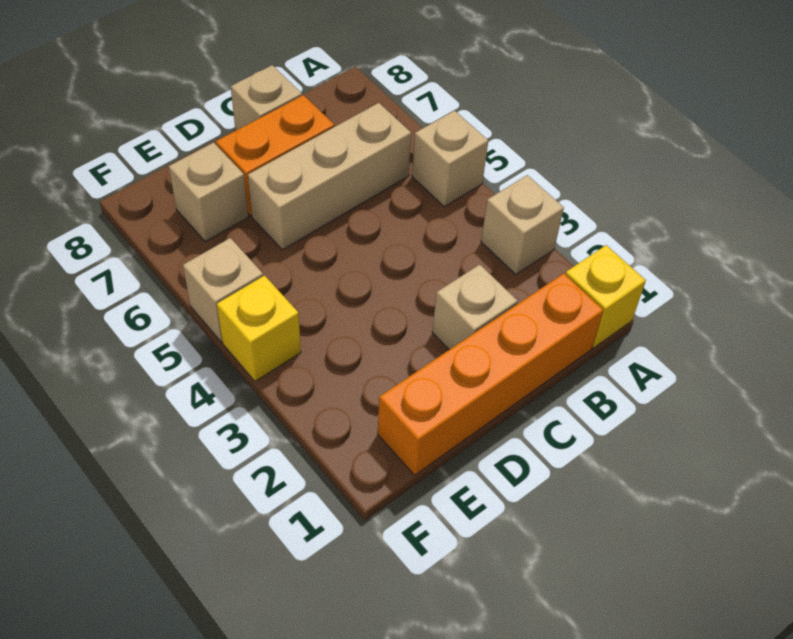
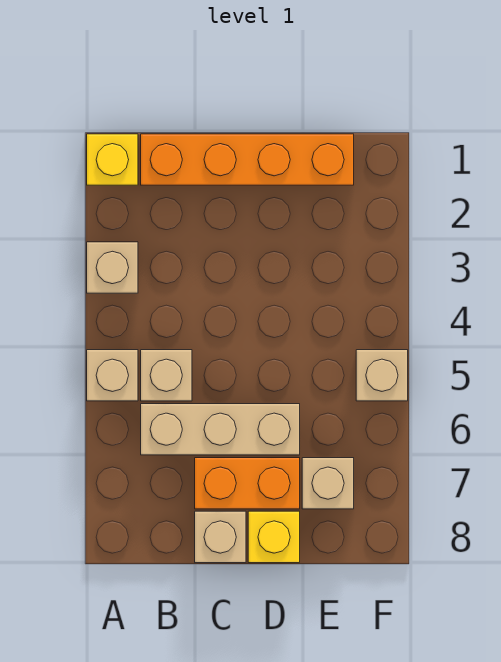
tan brick C2 level 1 -> tan brick B5 level 1
yellow brick F4 level 1 -> yellow brick D8 level 1

